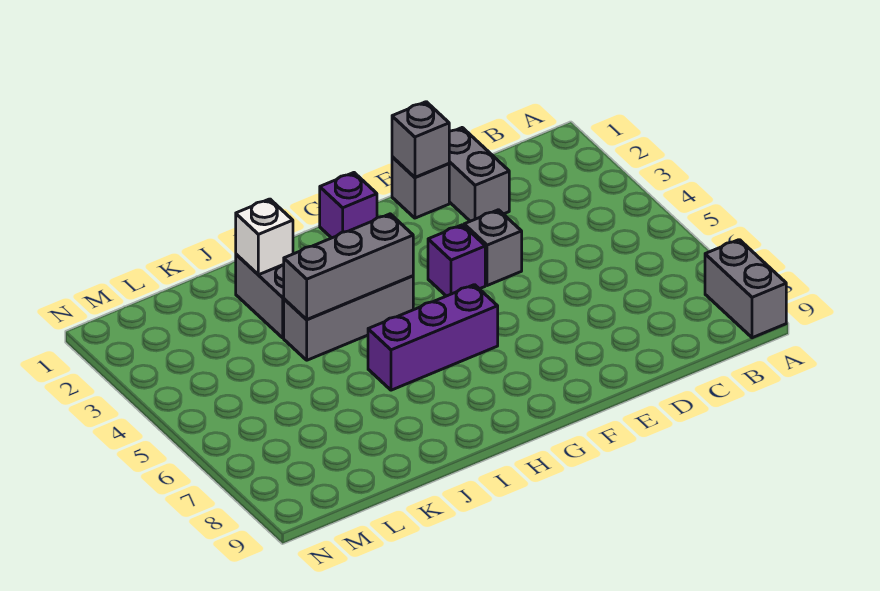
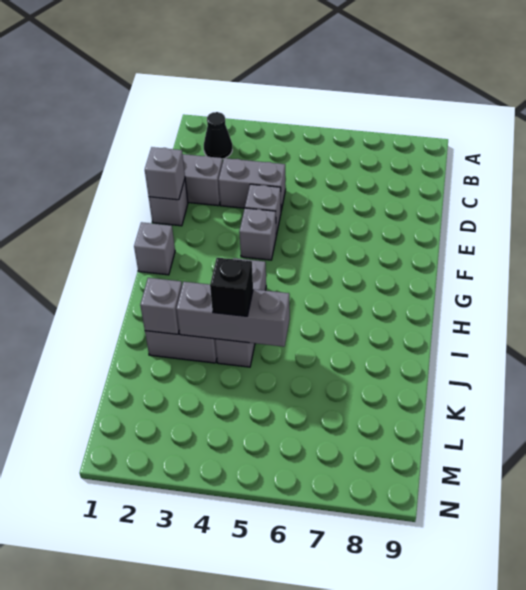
grey brick A8:A9 level 1 -> grey brick D3:D4 level 1
none -> black cone B2 level 1
purple brick F4 level 1 -> grey brick F4 level 1
purple brick G1 level 1 -> grey brick G1 level 1
purple brick G6:I6 level 1 -> none
grey brick H4:J4 level 2 -> grey brick J3:J5 level 2
white brick J2 level 2 -> grey brick J2 level 2
none -> black brick J4 level 3

